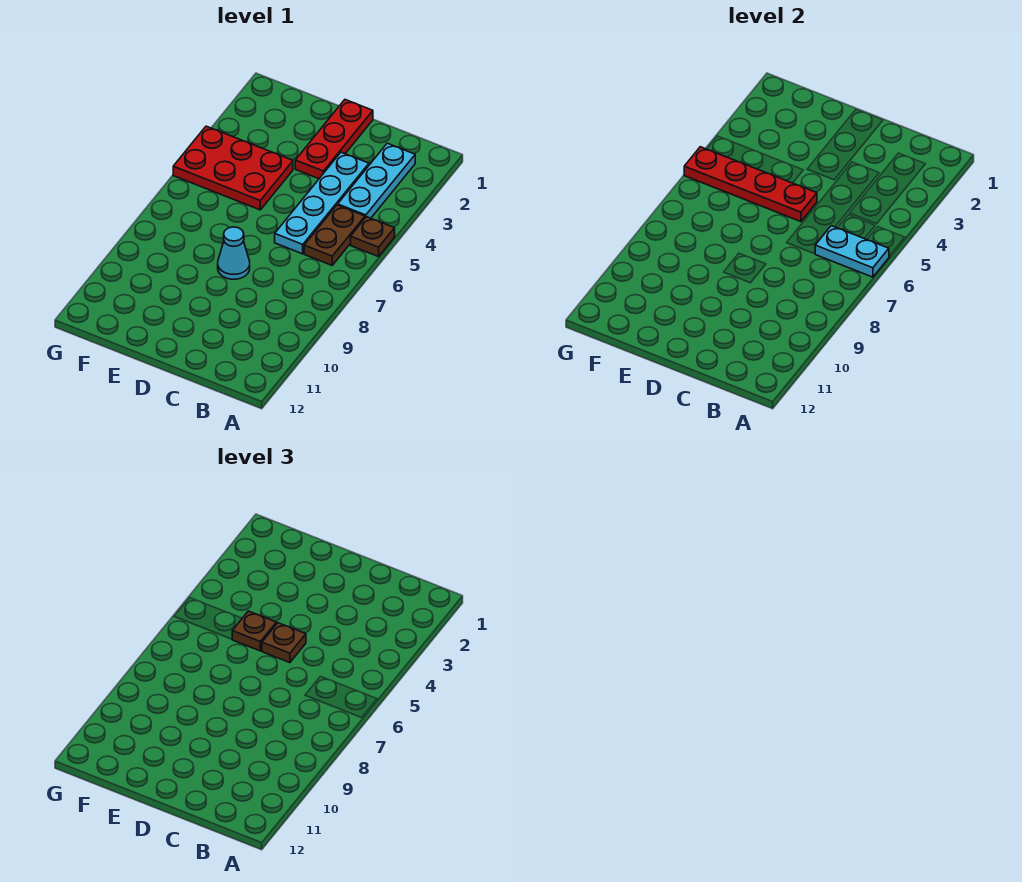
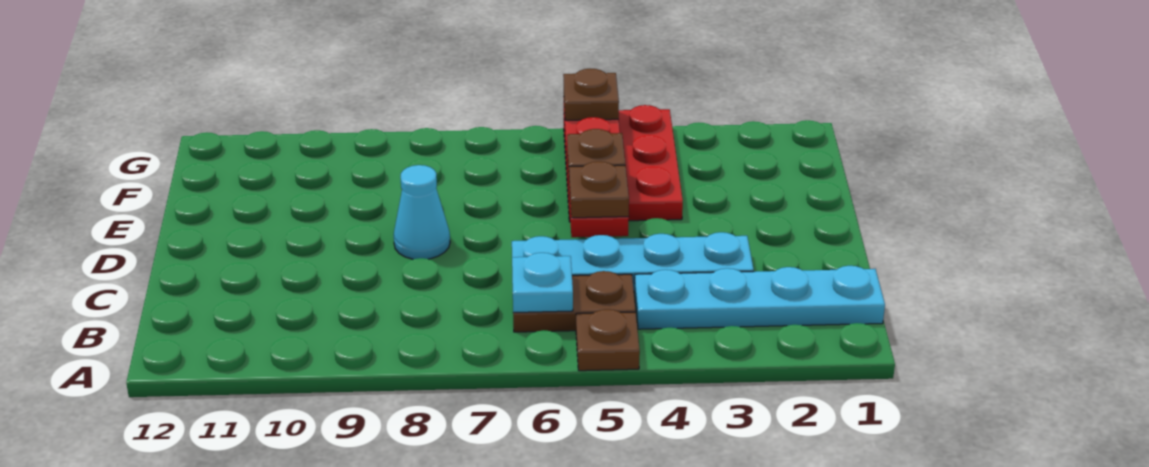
cyan plate A6:B6 level 2 -> cyan plate B6 level 2
cyan plate B2:B4 level 1 -> cyan plate B1:B4 level 1
red plate D1:D3 level 1 -> none
none -> brown plate G5 level 3

